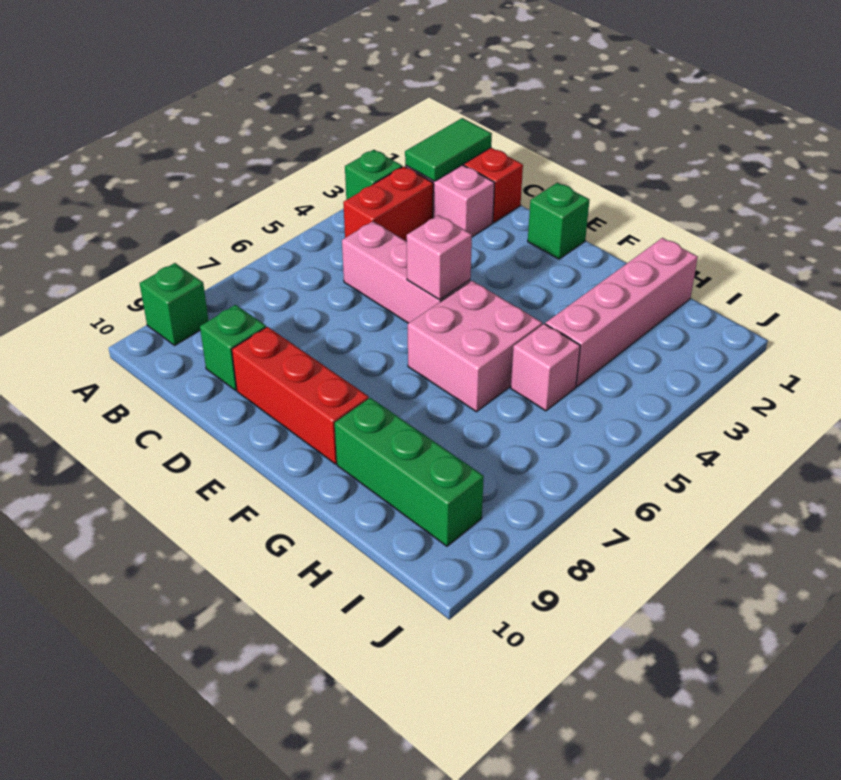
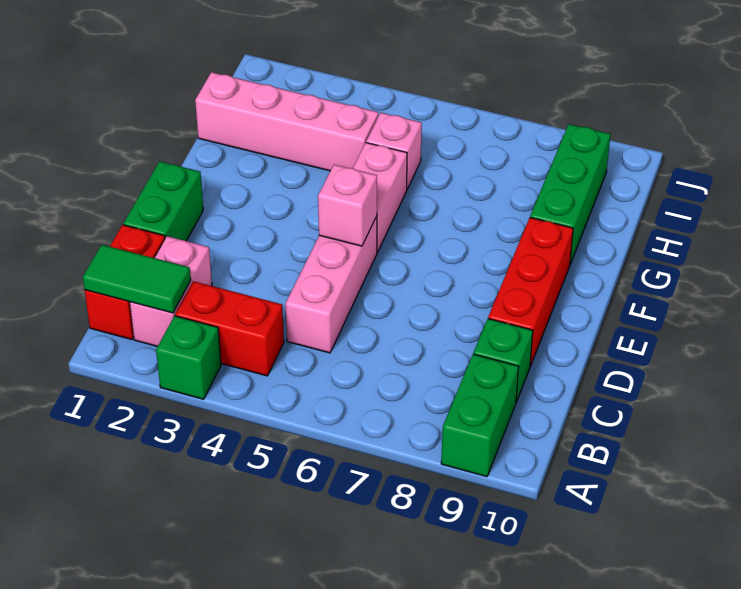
green brick A9 level 1 -> green brick A9:B9 level 1
green brick E1 level 1 -> green brick D1:E1 level 1
pink brick F5:G6 level 1 -> pink brick F5:G5 level 1

